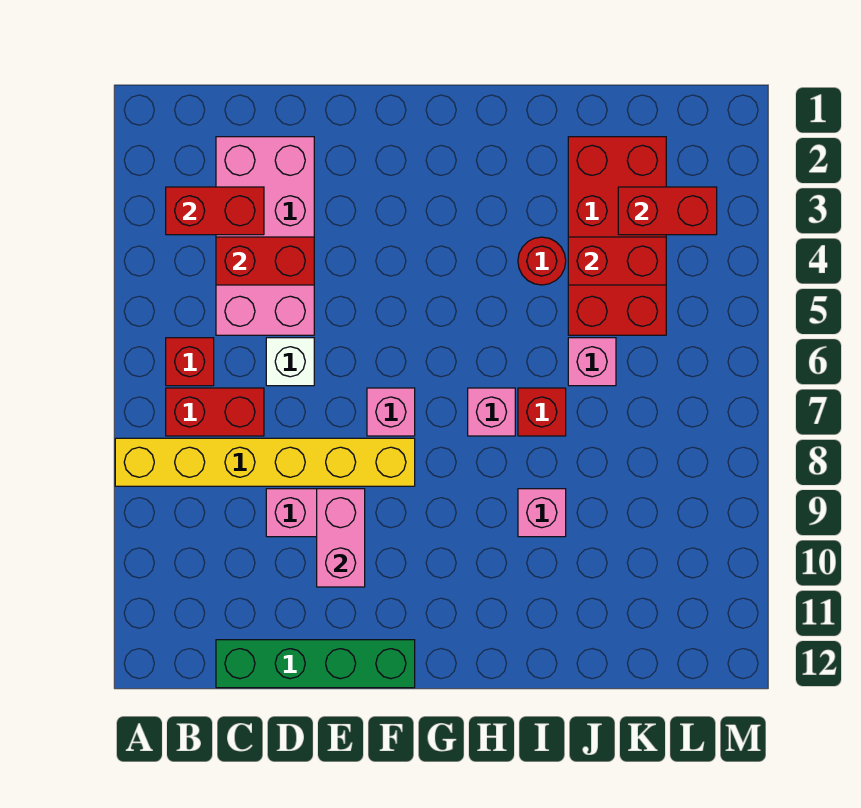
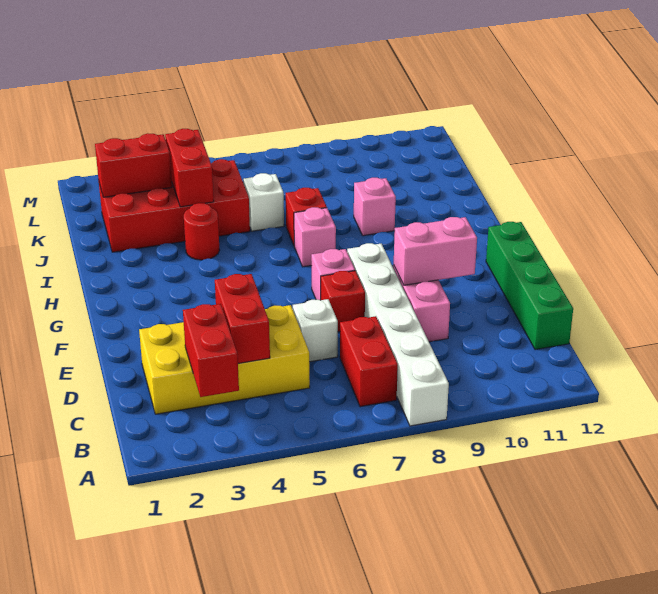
yellow brick A8:F8 level 1 -> white brick A8:F8 level 1
red brick B6 level 1 -> red brick E7 level 1
pink brick C2:D5 level 1 -> yellow brick C2:D5 level 1
pink brick J6 level 1 -> white brick J6 level 1
red brick K3:L3 level 2 -> red brick K2:K3 level 2

